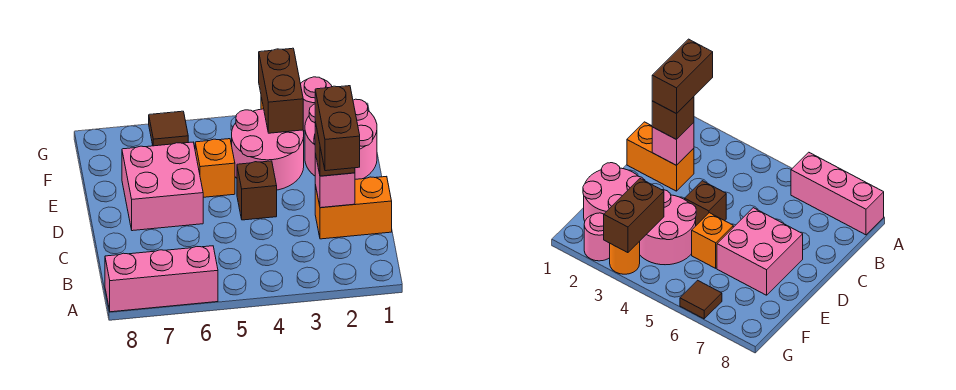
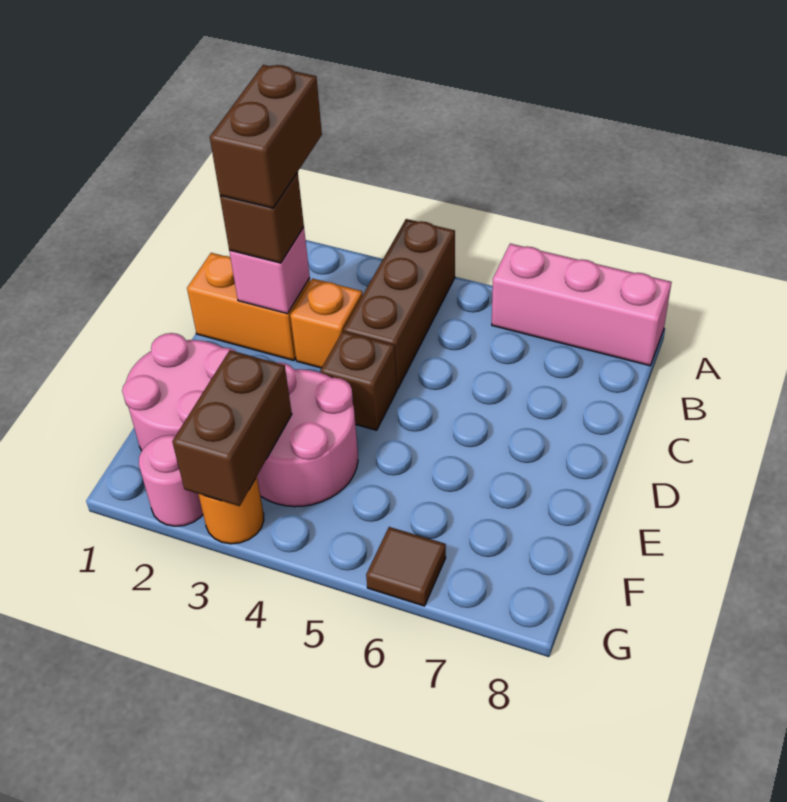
none -> brown brick A4:C4 level 1
pink brick D6:E7 level 1 -> none
orange brick E5 level 1 -> orange brick C3 level 1

